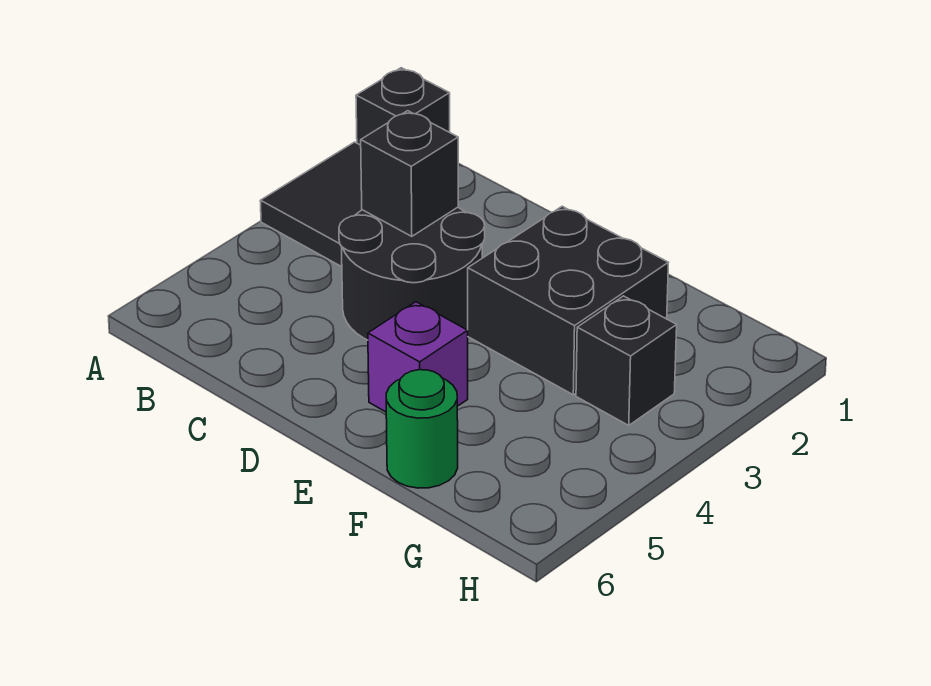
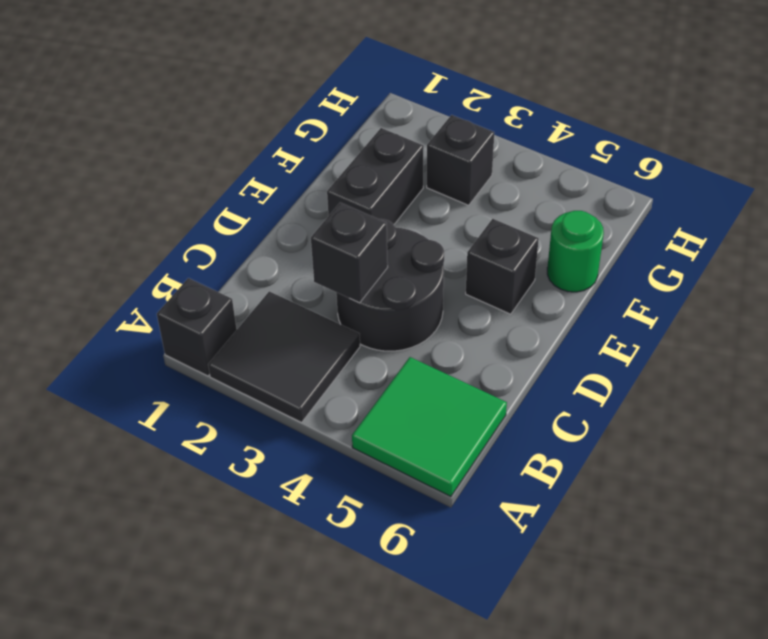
none -> green tile A5:B6 level 1
black brick E2:F3 level 1 -> black brick E2:F2 level 1
purple brick E5 level 1 -> black brick E5 level 1

